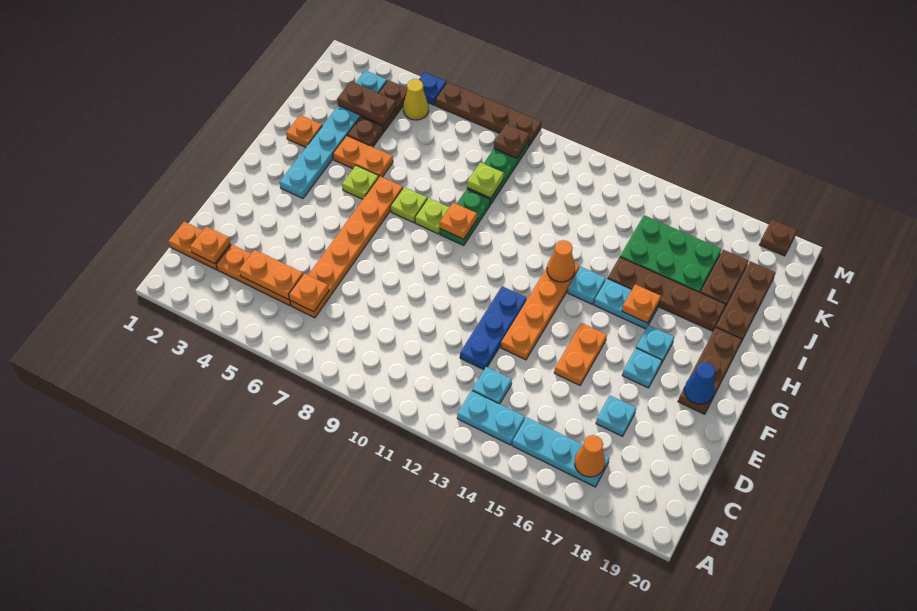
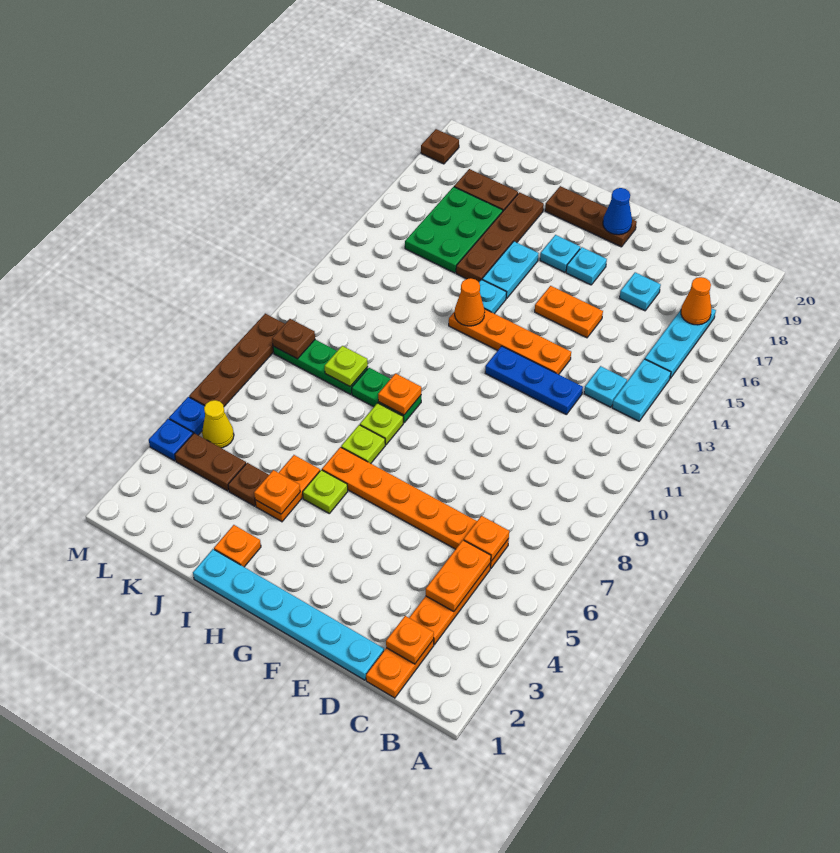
cyan plate G3:L3 level 1 -> cyan plate D1:I1 level 1
orange plate H16 level 2 -> orange plate I4 level 2
brown plate I19:K19 level 1 -> none
brown plate K3:K4 level 2 -> none
none -> blue plate M4 level 1

